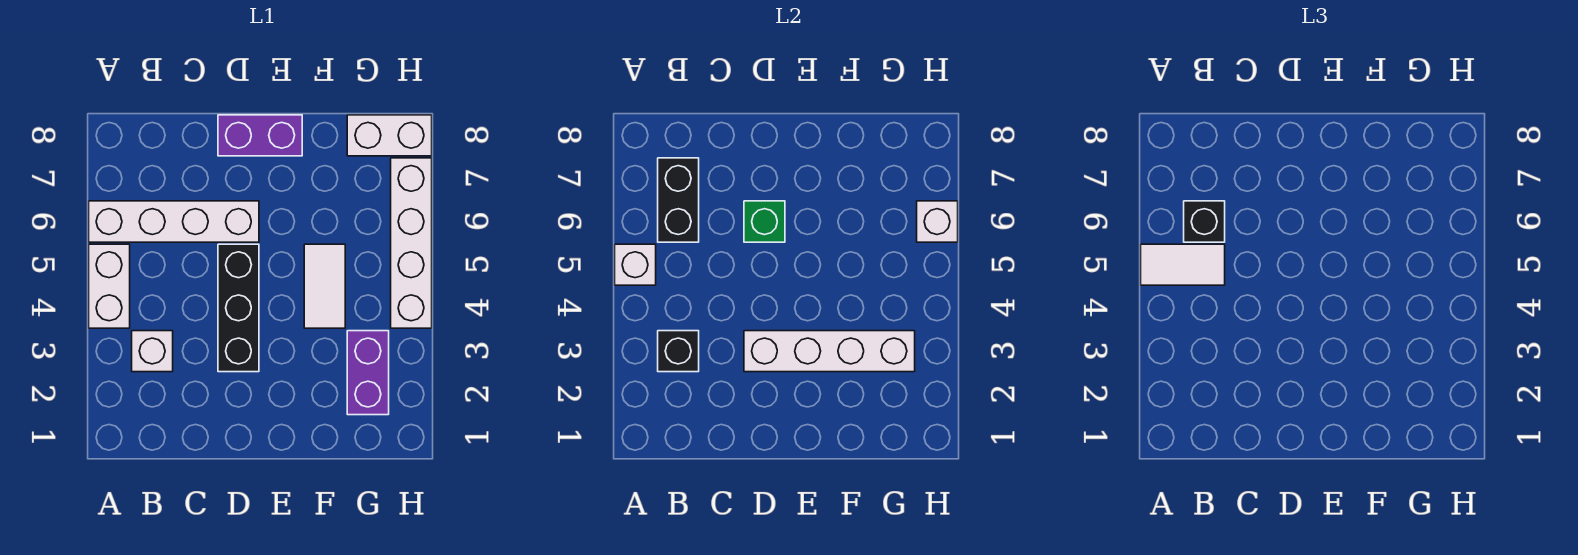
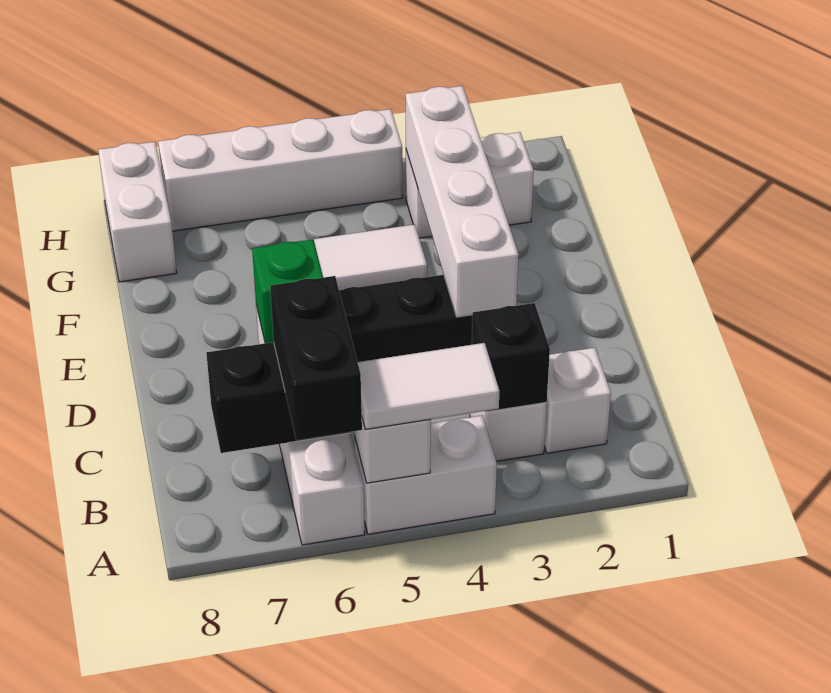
white tile A5:B5 level 3 -> white tile A4:A5 level 3
black brick B6 level 3 -> black brick A6:B6 level 3
purple brick D8:E8 level 1 -> none
purple brick G2:G3 level 1 -> white brick G2:G3 level 1
white brick H6 level 2 -> white brick B2 level 1

